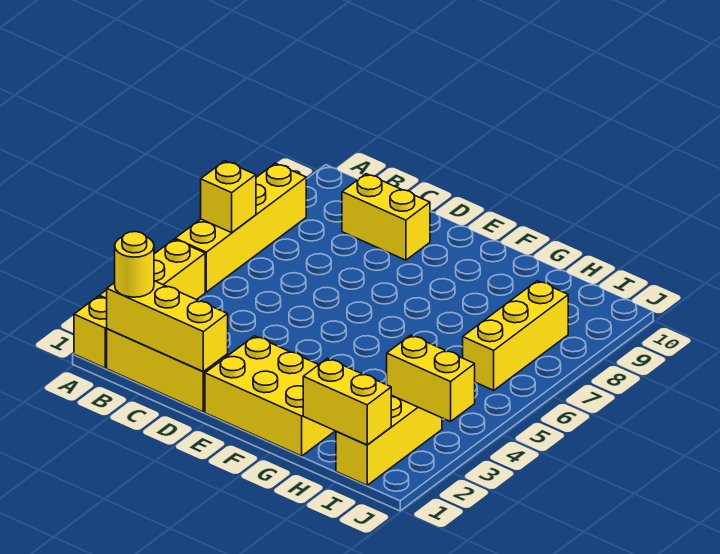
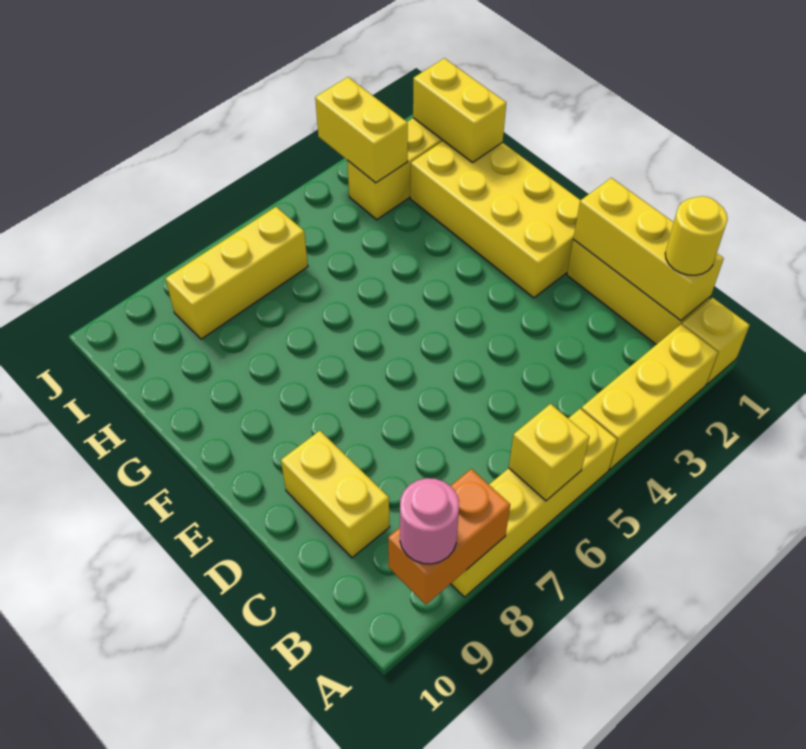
none -> orange brick A8:A9 level 2
none -> pink round brick A9 level 3
yellow brick E1:G2 level 1 -> yellow brick E1:H2 level 1

